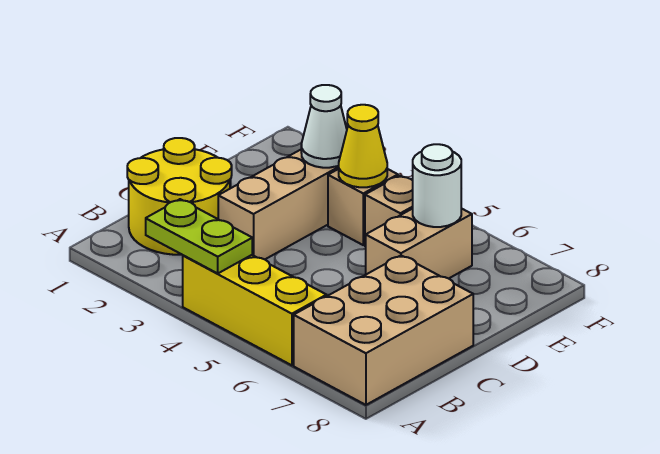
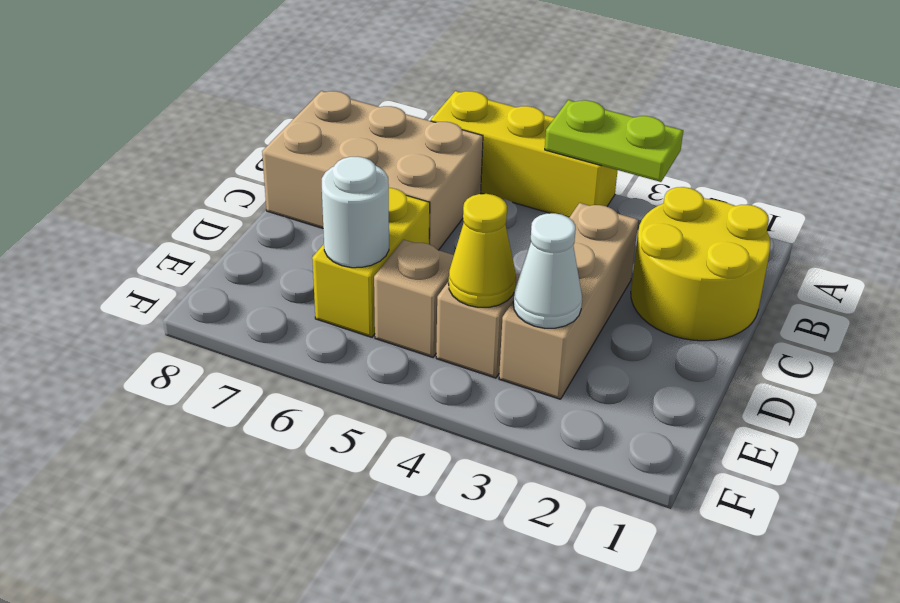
tan brick A7:C8 level 1 -> tan brick B6:C8 level 1
tan brick D6:E6 level 1 -> yellow brick D6:E6 level 1

